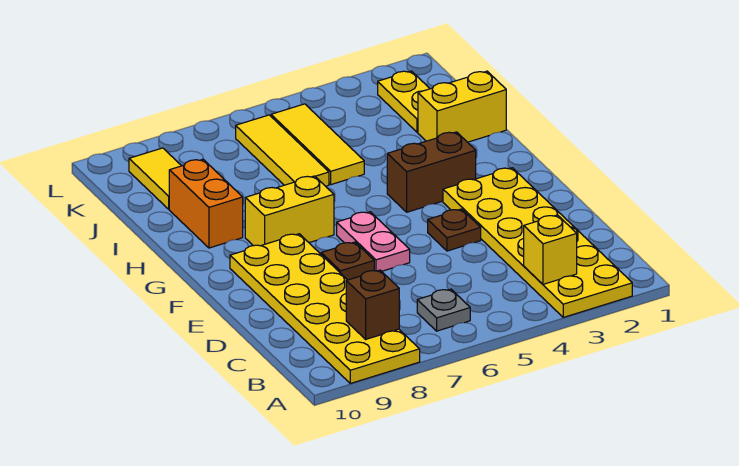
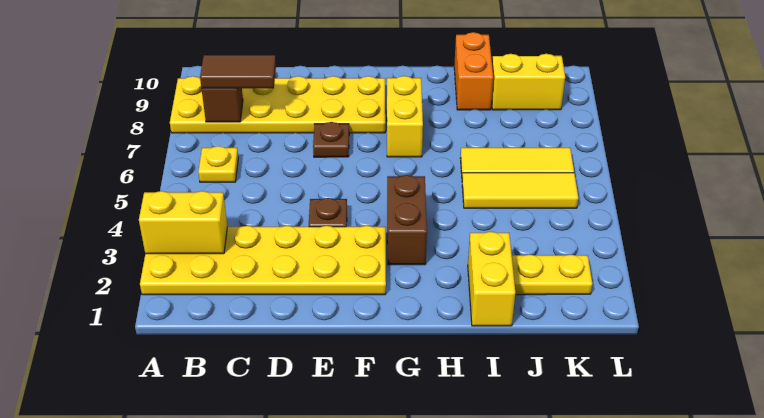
yellow brick B3 level 2 -> yellow brick A3:B3 level 2
grey plate B6 level 1 -> yellow plate B6 level 1
none -> brown tile B8:C8 level 3
pink plate E6:F6 level 1 -> none
orange brick H9:I9 level 1 -> orange brick I9:I10 level 1
yellow tile J9:K9 level 1 -> yellow brick J9:K9 level 1

